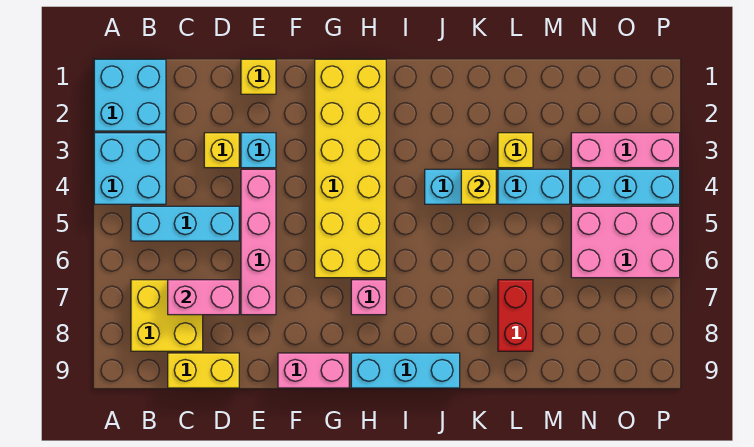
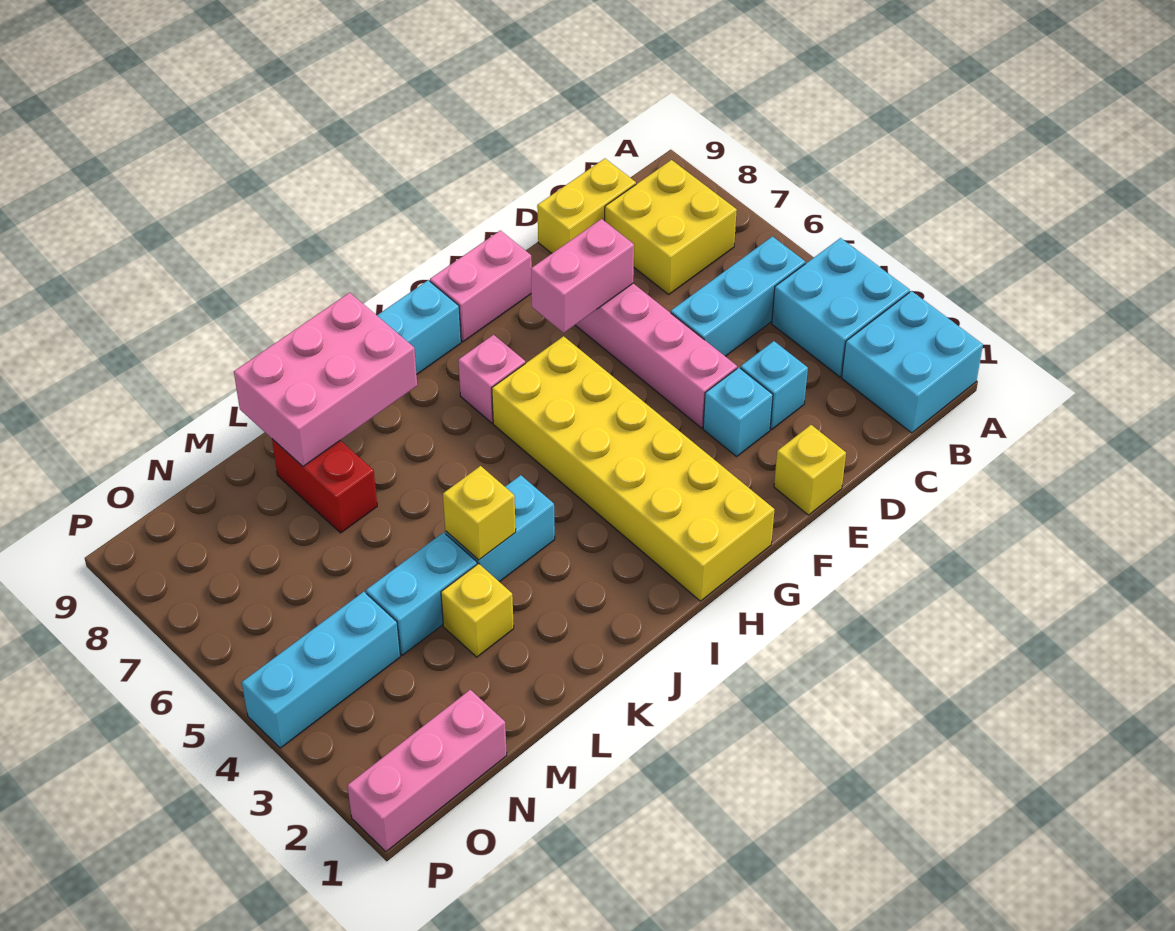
pink brick C7:D7 level 2 -> pink brick E7:F7 level 2
yellow brick D3 level 1 -> cyan brick D3 level 1
pink brick N3:P3 level 1 -> pink brick N1:P1 level 1
pink brick N5:P6 level 1 -> pink brick J8:L9 level 2

